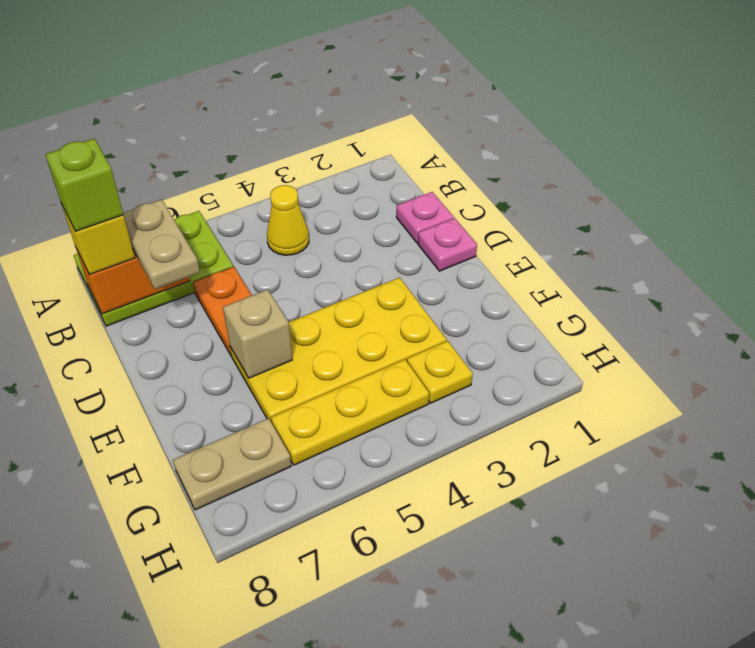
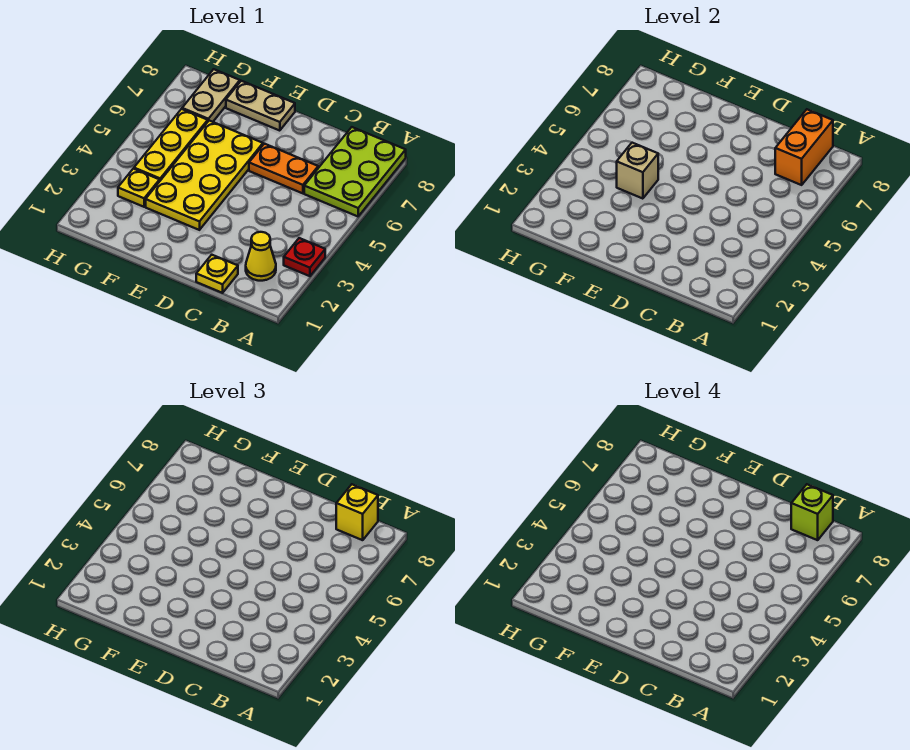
none -> red plate A3 level 1
yellow cone B4 level 1 -> yellow cone B2 level 1
tan plate B7:C7 level 3 -> tan plate E8:F8 level 1
pink plate C1 level 1 -> yellow plate C1 level 1
pink plate D1 level 1 -> none
tan brick E6 level 2 -> tan brick F4 level 2

